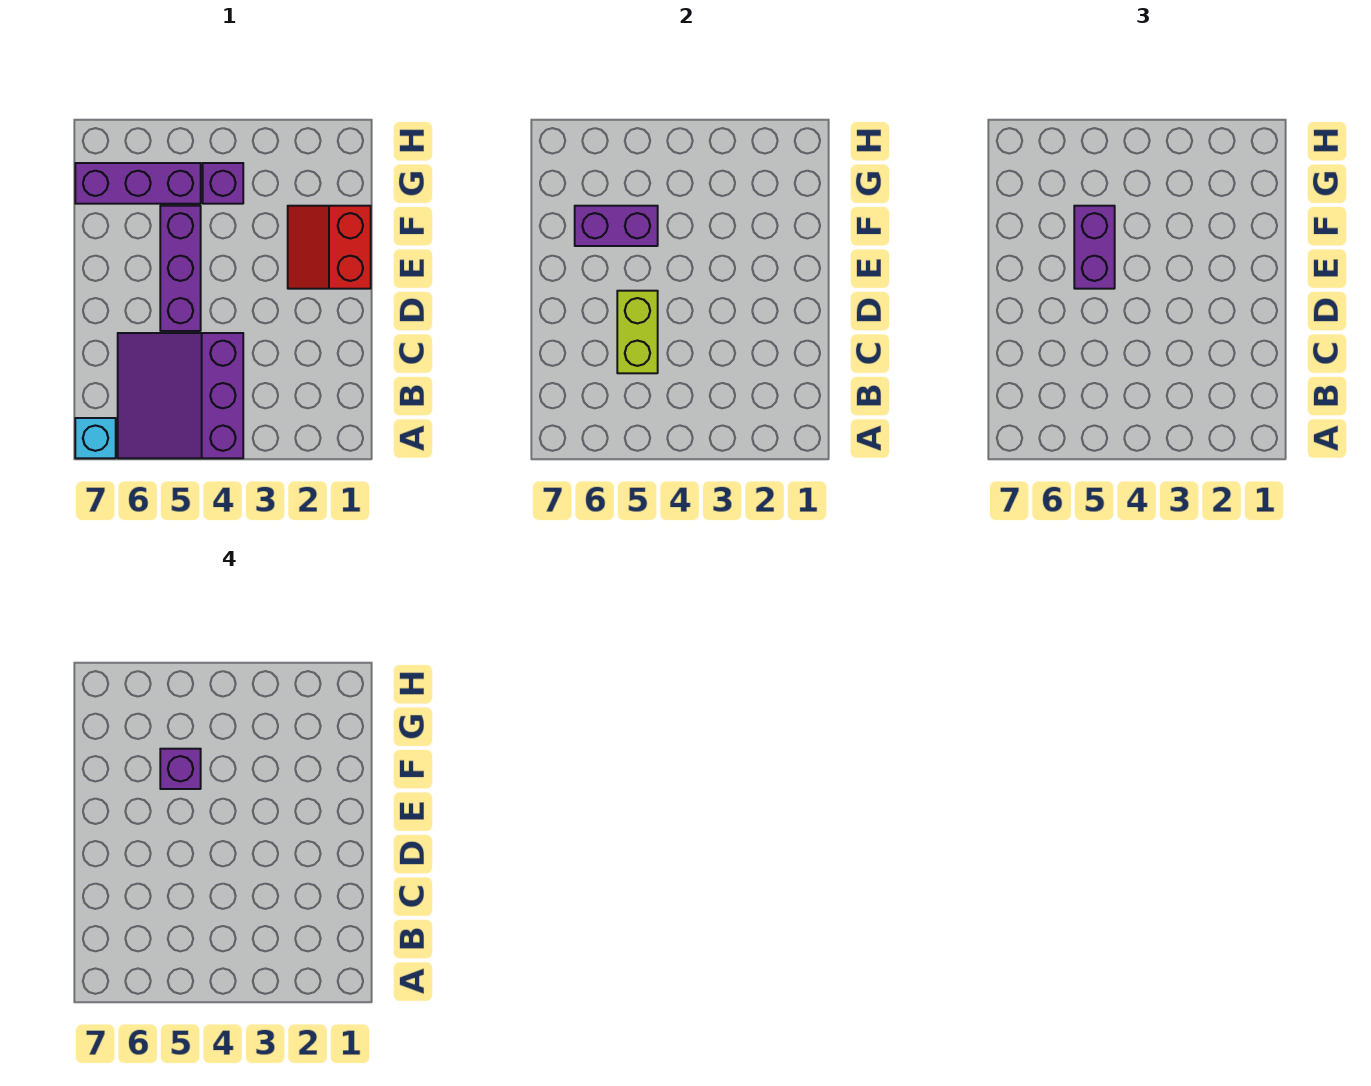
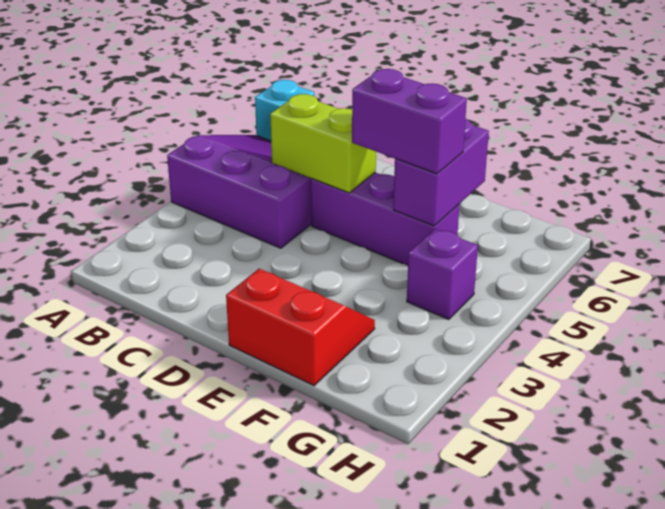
purple brick F5 level 4 -> none
purple brick G5:G7 level 1 -> none

